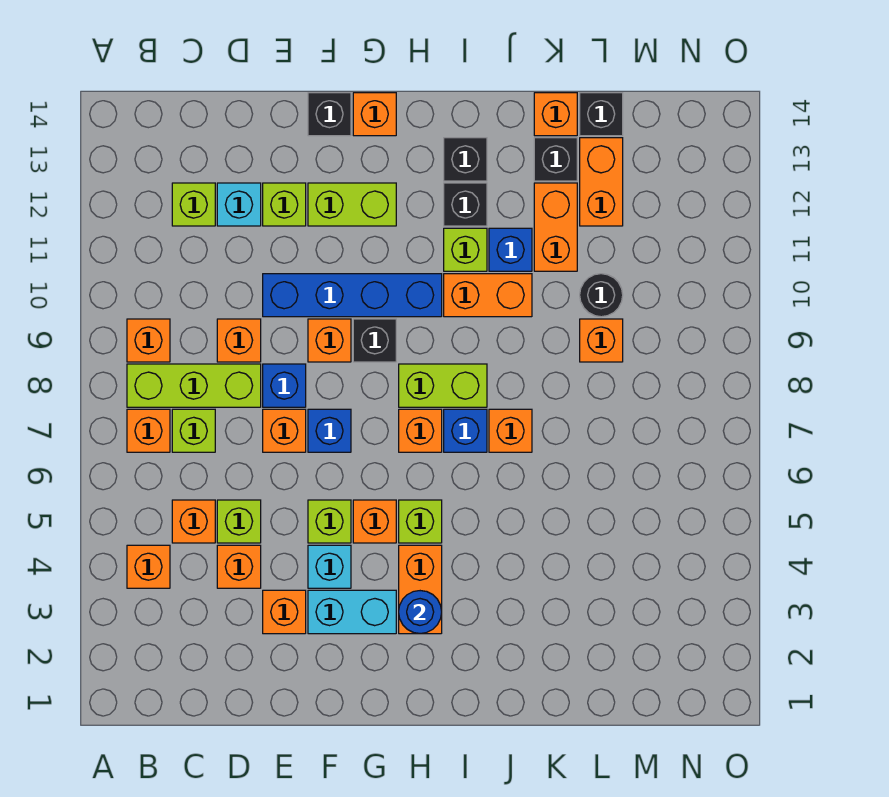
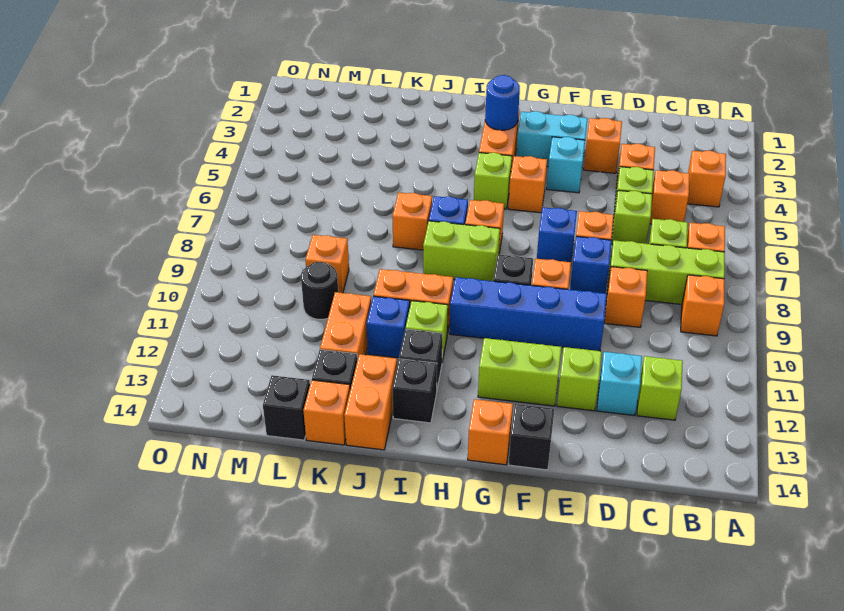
lime brick F5 level 1 -> lime brick D6 level 1
orange brick L12:L13 level 1 -> orange brick J13:J14 level 1

